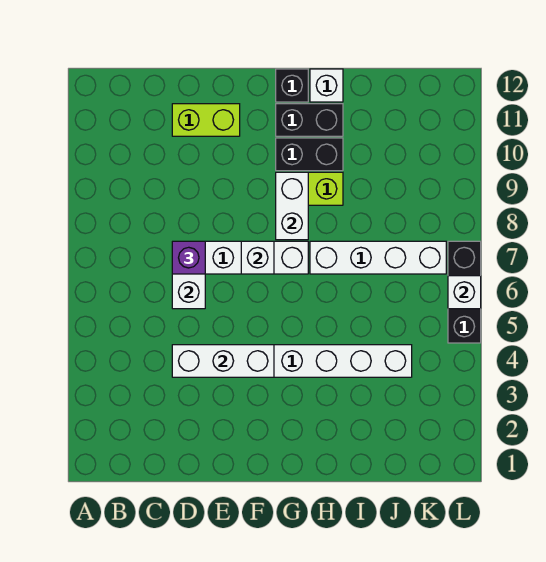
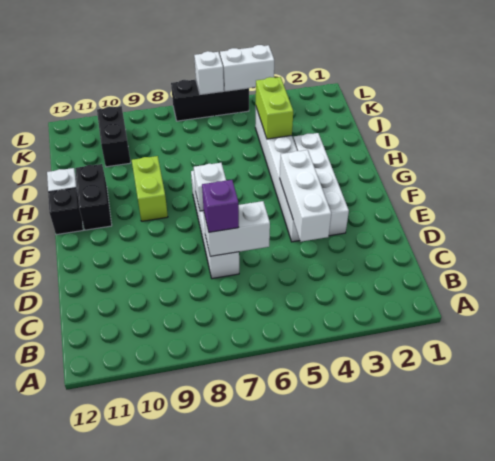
lime brick D11:E11 level 1 -> lime brick I4:J4 level 2
white brick G8:G9 level 2 -> white brick L4:L5 level 2
black brick G10:H10 level 1 -> black brick J10:K10 level 1
white brick H7:K7 level 1 -> white brick E3:H3 level 1

